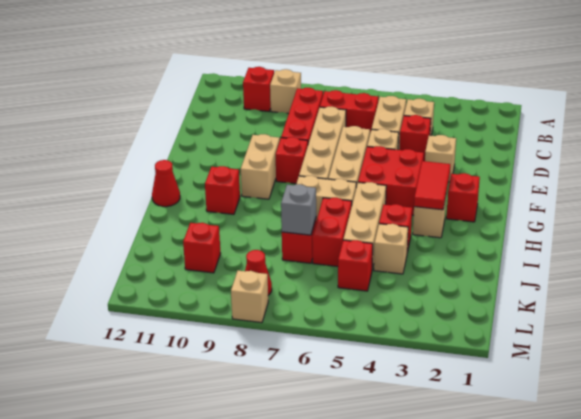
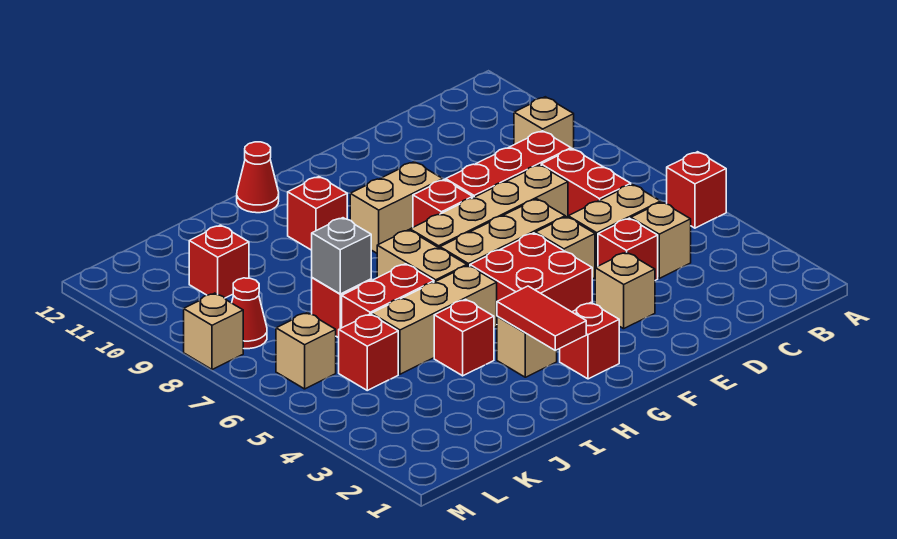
red brick B10 level 1 -> red brick A5 level 1
red tile G3:H3 level 2 -> red tile H2:H3 level 2
tan brick J4 level 1 -> tan brick L6 level 1

